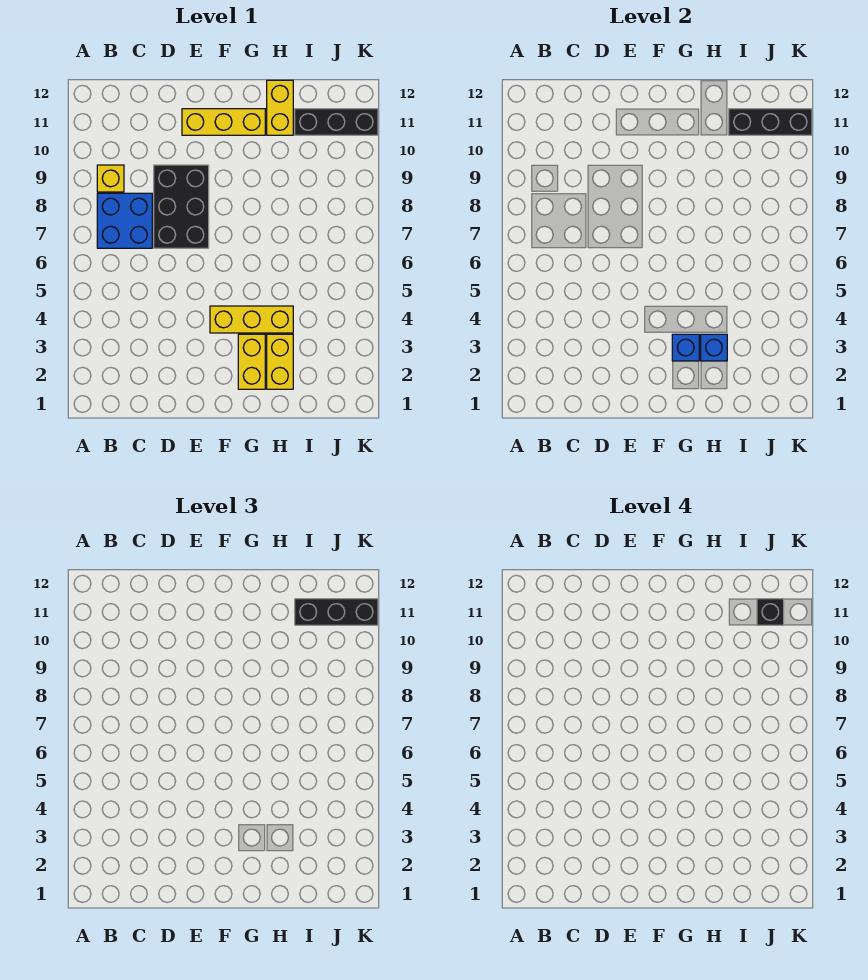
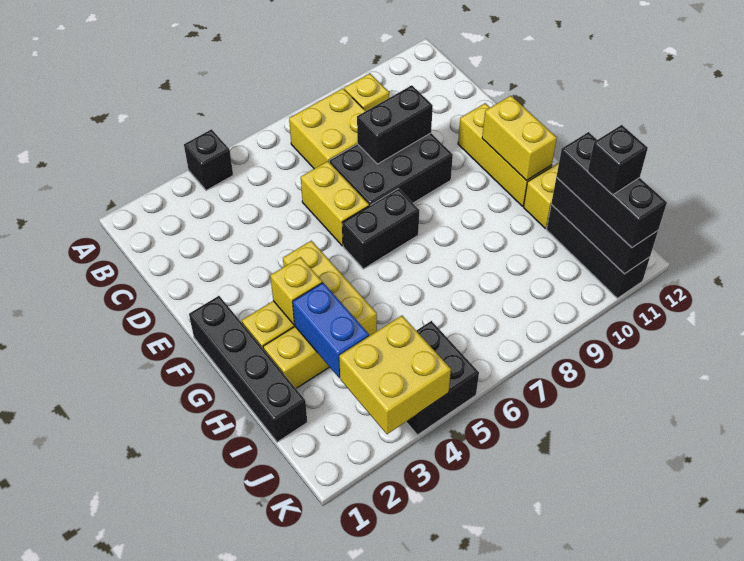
none -> black brick A4 level 1
blue brick B7:C8 level 1 -> yellow brick B7:C8 level 1
none -> yellow brick D6:E6 level 1
none -> black brick D8:D9 level 2
none -> black brick F1:I1 level 1
none -> black brick F6:F7 level 1
none -> yellow brick F11:G11 level 2
blue brick G3 level 2 -> yellow brick G3 level 2
blue brick H3 level 2 -> blue brick H3:I3 level 2
none -> yellow brick J3:K4 level 2
none -> black brick J4:K5 level 1

